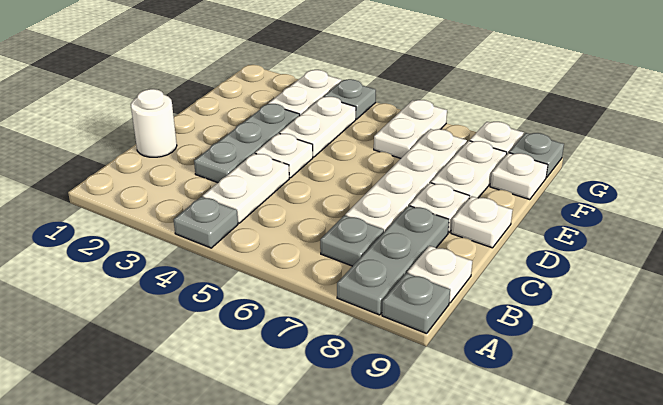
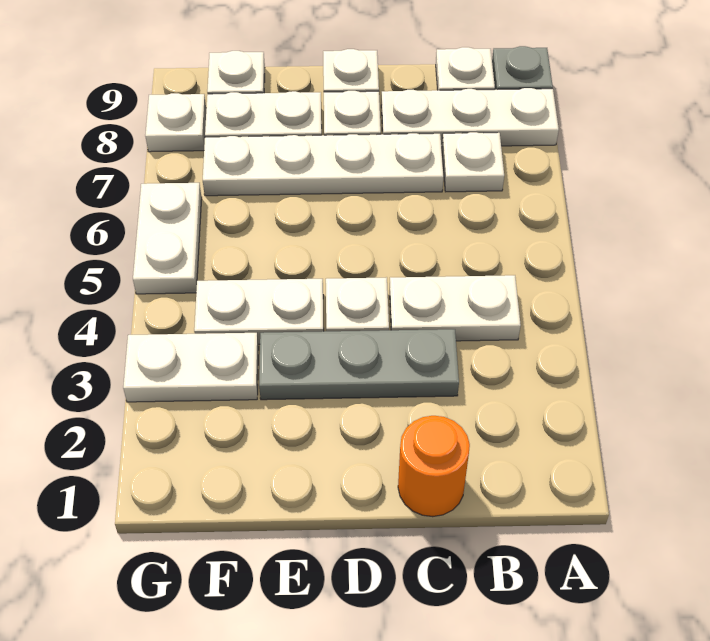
grey plate A4 level 1 -> none
grey plate A8:C8 level 1 -> white plate A8:C8 level 1
grey plate B7 level 1 -> white plate B7 level 1
white round brick C1 level 1 -> orange round brick C1 level 1
white plate F6:G6 level 1 -> white plate G5:G6 level 1
grey plate G4 level 1 -> none
grey plate G9 level 1 -> none

